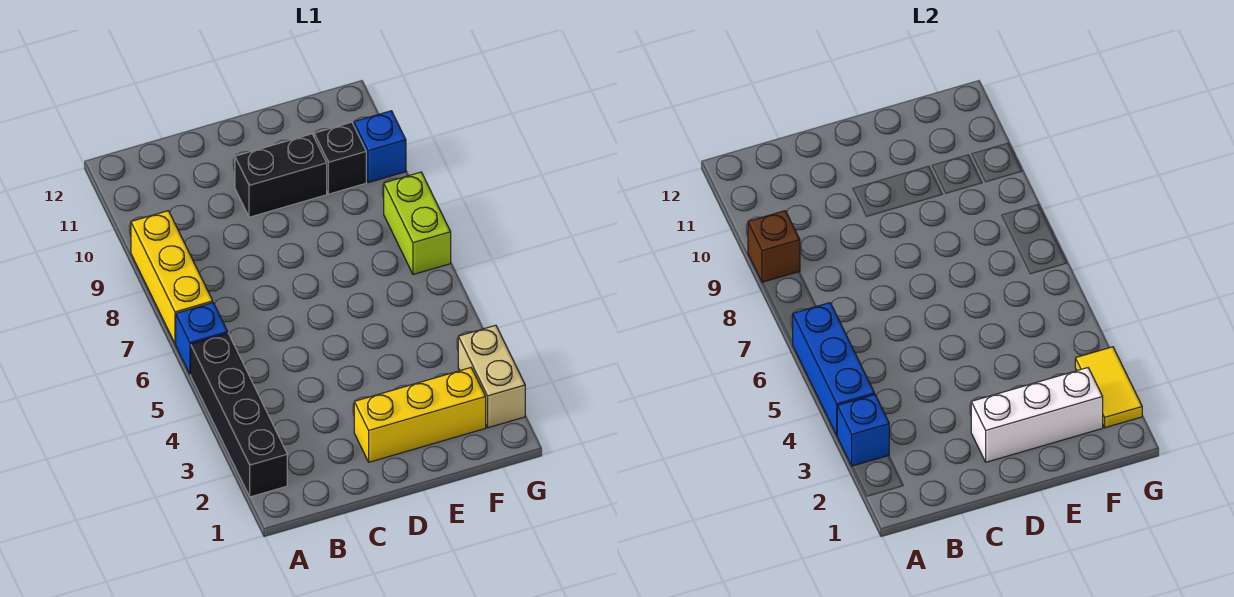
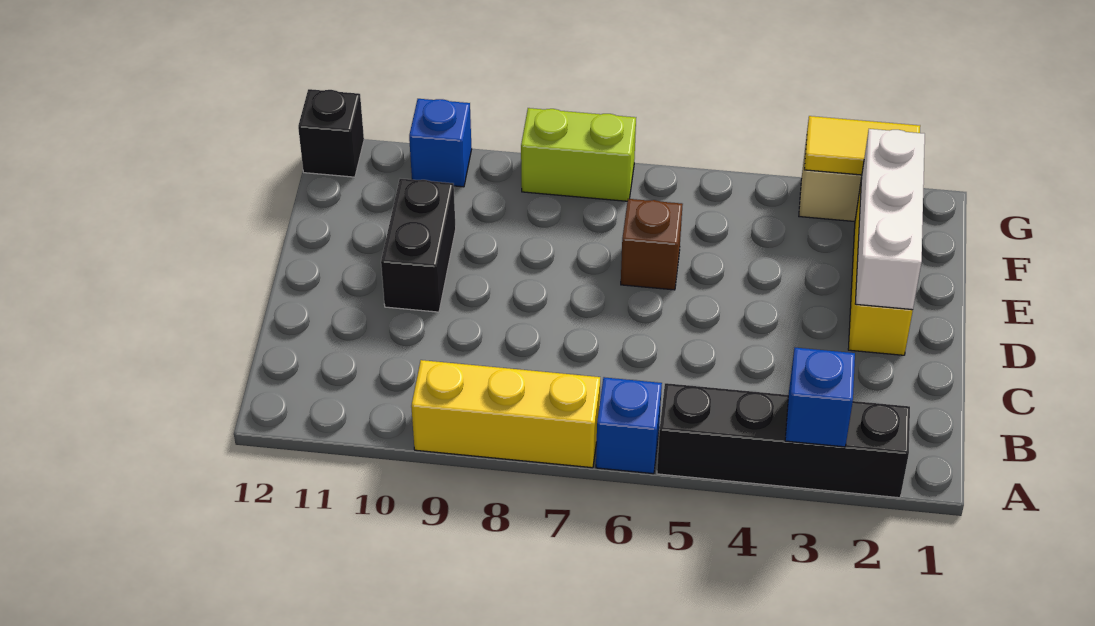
blue brick A4:A6 level 2 -> none
brown brick A9 level 2 -> brown brick E6 level 1
black brick F10 level 1 -> black brick G12 level 1

